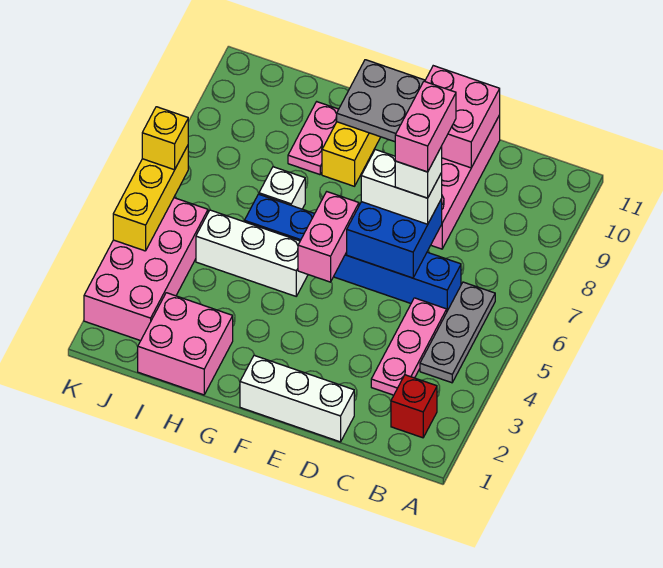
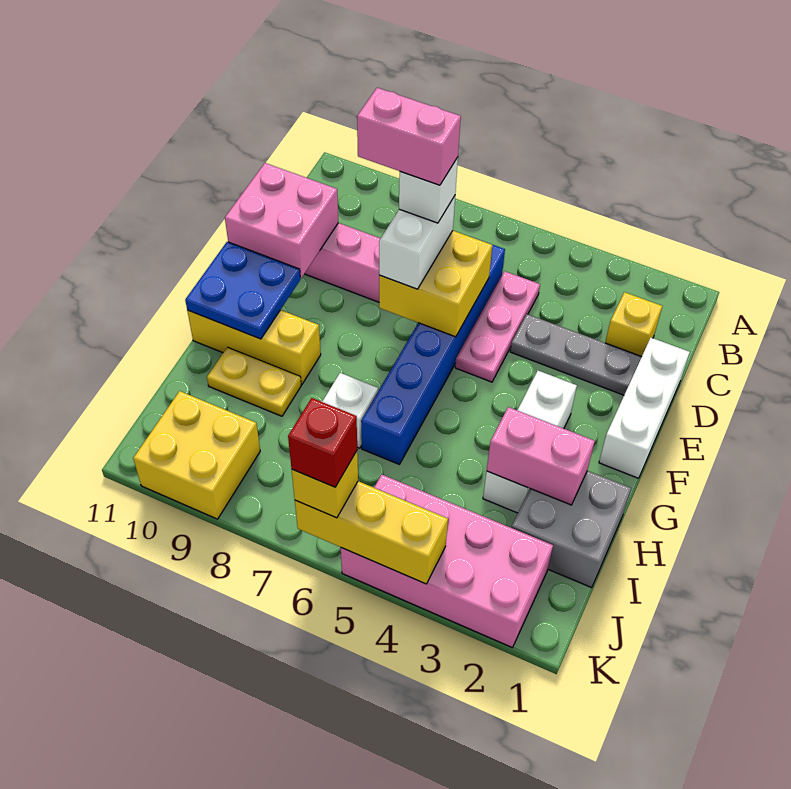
red brick B2 level 1 -> red brick K6 level 4
grey plate B4:B6 level 1 -> grey plate D2:D4 level 1
none -> yellow brick C2 level 1
pink plate C3:C5 level 1 -> pink plate C5:E5 level 1
blue brick D6:E7 level 2 -> yellow brick D6:E7 level 2
pink brick F5:F6 level 2 -> pink brick H2:H3 level 2
grey plate F10:G11 level 2 -> blue plate F10:G11 level 2
white brick G5:I5 level 1 -> white brick F3:H3 level 1
pink brick H1:I2 level 1 -> grey brick H1:I2 level 1
pink plate H9:H10 level 1 -> yellow plate H9:H10 level 1
none -> yellow brick J9:K10 level 1

